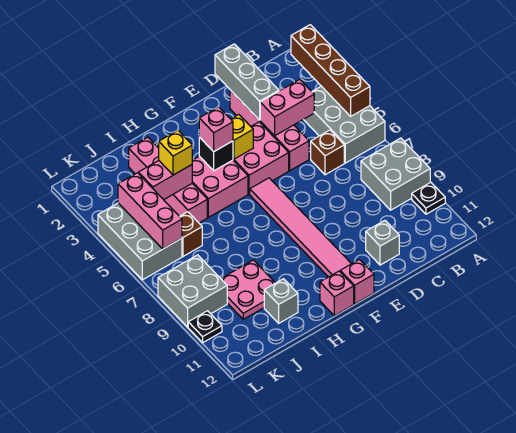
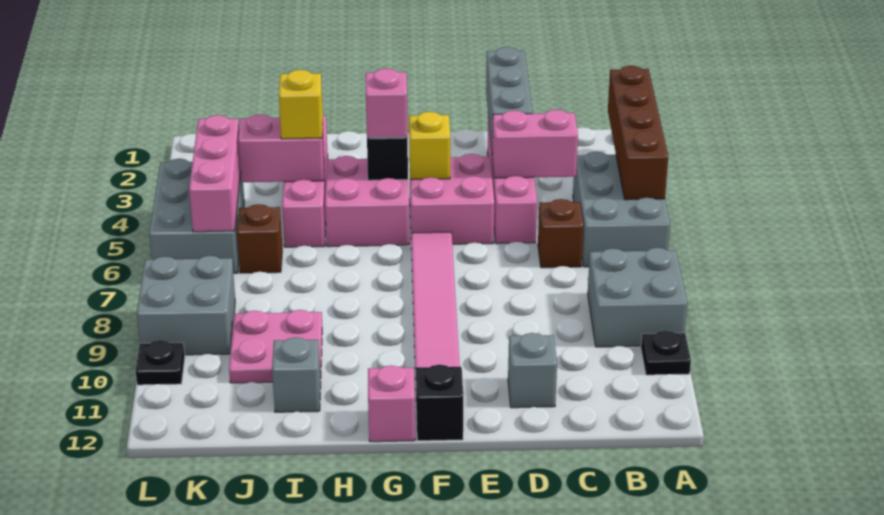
pink brick F12 level 1 -> black brick F12 level 1

